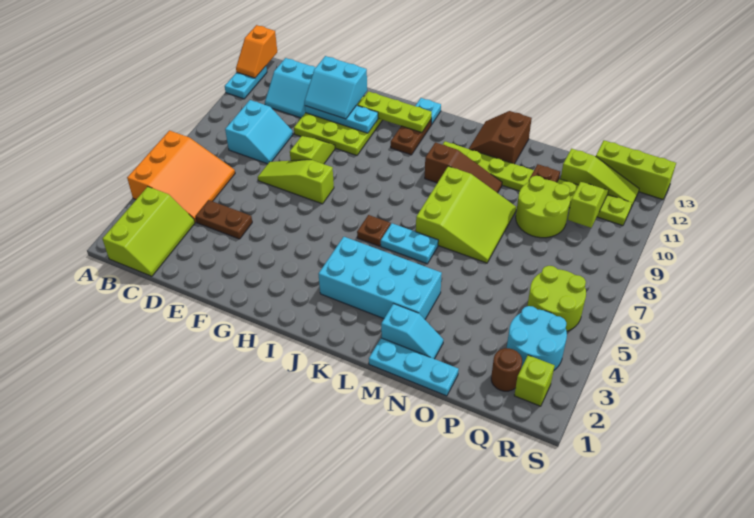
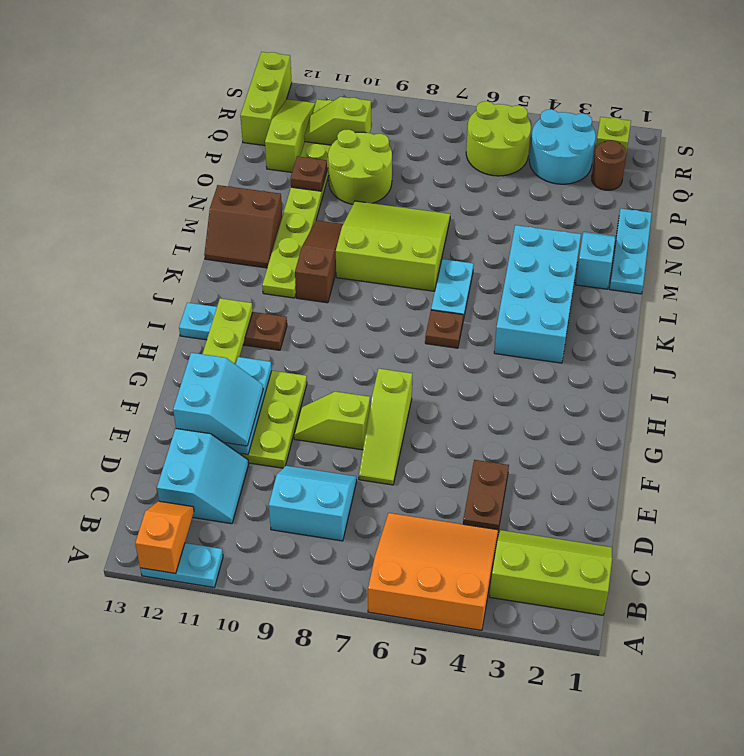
orange slope A12:A13 level 2 top 13 -> orange slope A12:B12 level 2 top A

